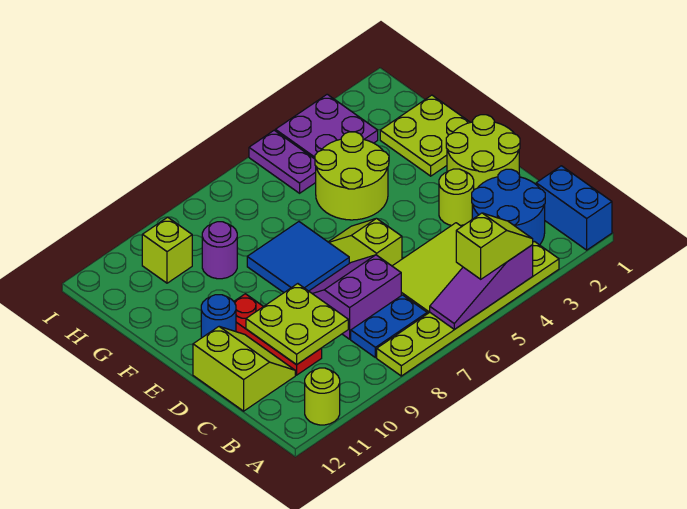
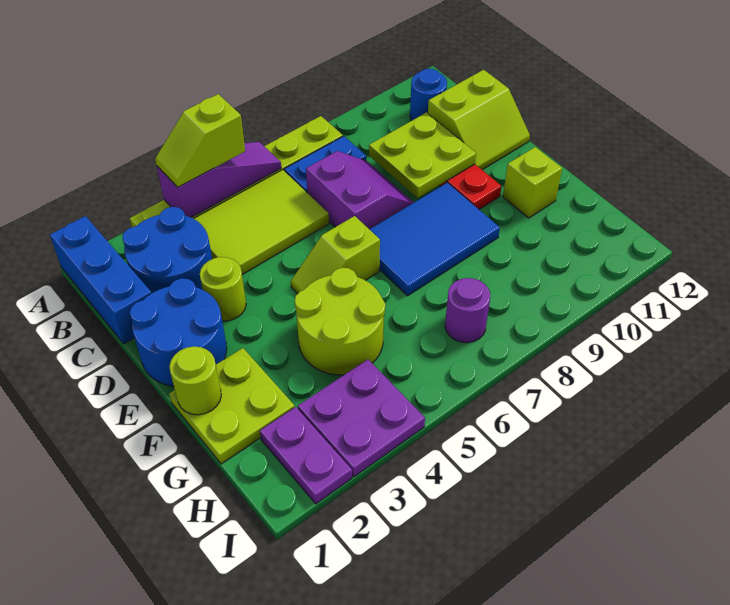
blue brick A1:B1 level 1 -> blue brick A1:C1 level 1
lime round brick A11 level 1 -> lime round brick F1 level 2
purple slope C7:D8 level 1 top C -> purple slope C7:D8 level 1 top 7
lime slope C11:D12 level 1 top 12 -> lime slope C11:D12 level 1 top C
lime round brick D1:E2 level 1 -> blue round brick D1:E2 level 1
lime slope D6:E6 level 1 top D -> lime slope E5:E6 level 1 top 6
blue tile E7:F8 level 1 -> blue tile E7:F9 level 1
blue round brick E11 level 1 -> blue round brick B11 level 1
purple round brick G9 level 1 -> purple round brick H7 level 1
purple plate H5:I5 level 1 -> purple plate H2:I2 level 1
lime brick H10 level 1 -> lime brick F11 level 1

